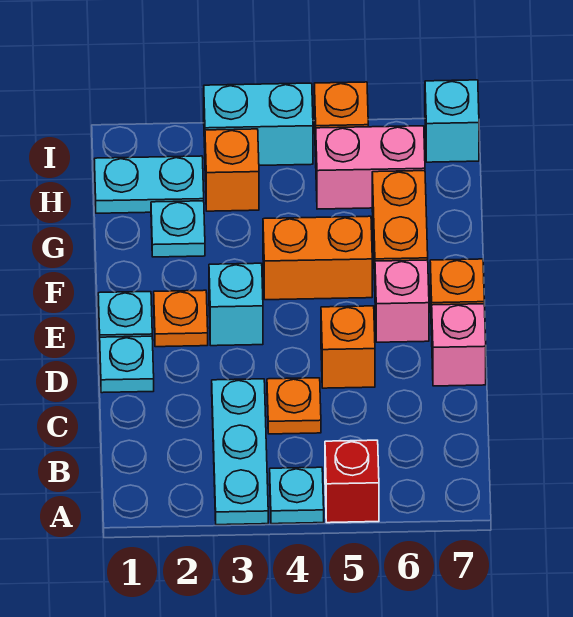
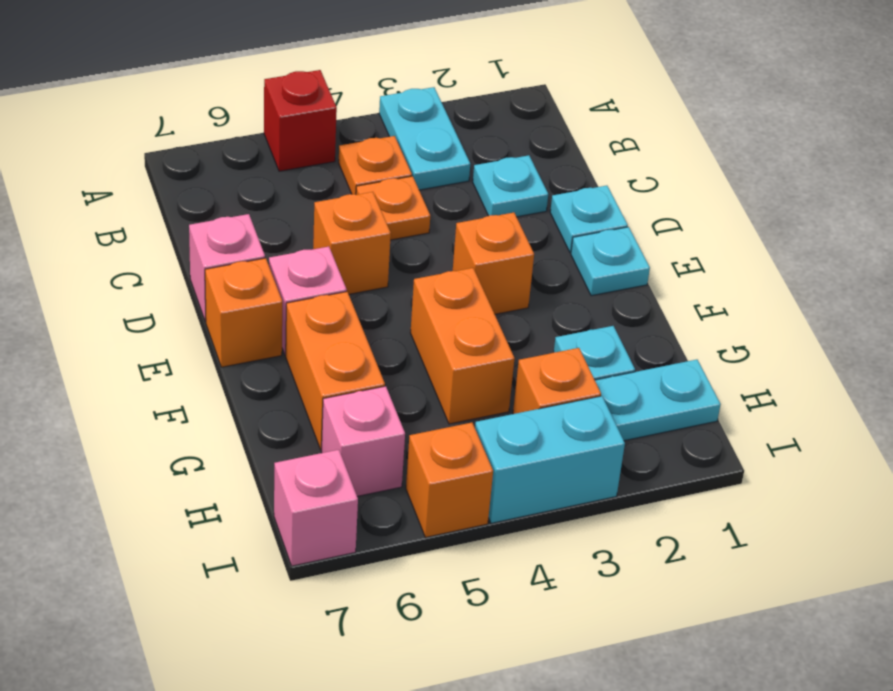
cyan plate A3:C3 level 1 -> cyan plate A3:B3 level 1
cyan plate A4 level 1 -> cyan plate C2 level 1
orange plate E2 level 1 -> orange plate B4 level 1
cyan brick E3 level 1 -> orange brick E3 level 1
orange brick F4:F5 level 1 -> orange brick F4:G4 level 1
pink brick H5:H6 level 1 -> pink brick H6 level 1
cyan brick I7 level 1 -> pink brick I7 level 1

